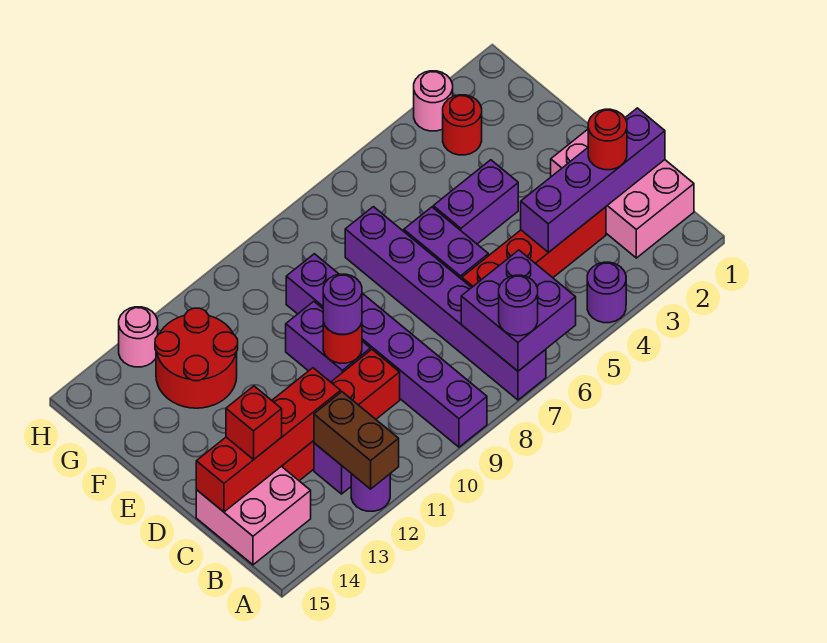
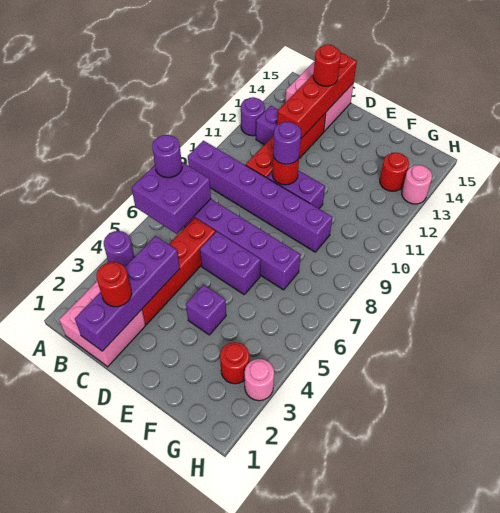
brown brick A12:B12 level 2 -> none
pink brick B1:D2 level 1 -> pink brick B1:C2 level 1
red brick C14 level 3 -> red round brick C14 level 3
purple brick E4:E5 level 1 -> purple brick E4 level 1
red round brick F12:G13 level 1 -> red round brick G13 level 1

